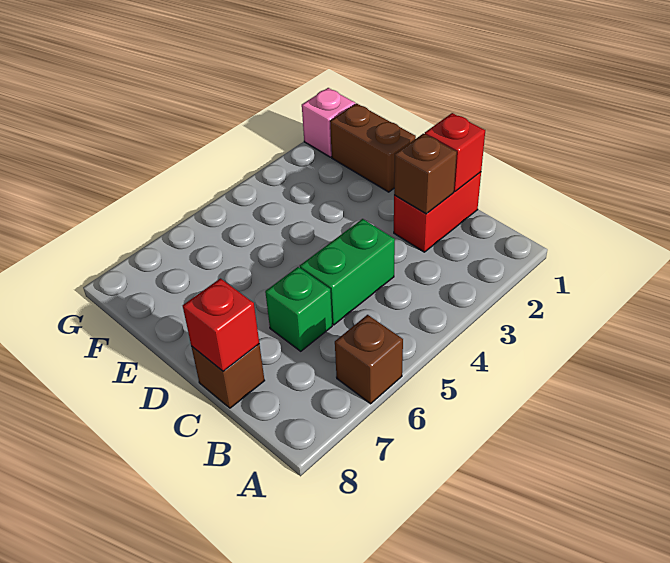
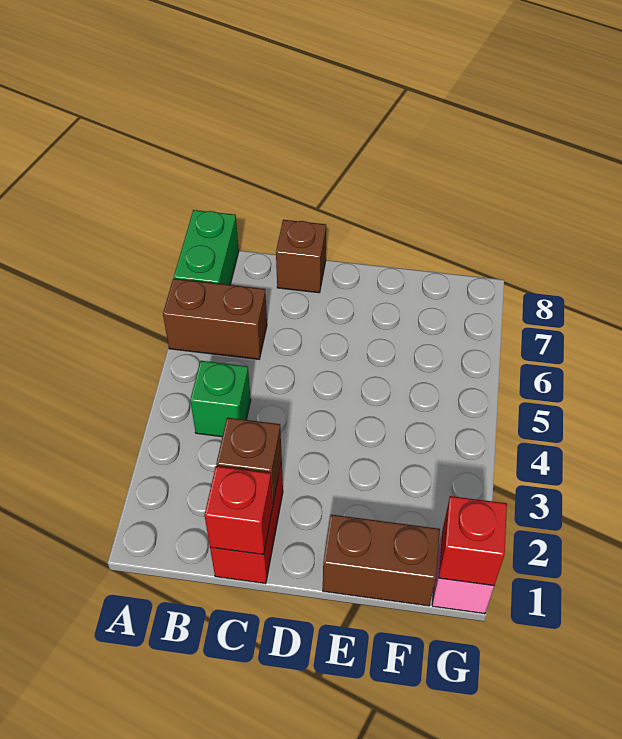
brown brick A6 level 1 -> brown brick A6:B6 level 1
green brick C4:C5 level 1 -> green brick A7:A8 level 1
green brick C6 level 1 -> green brick B4 level 1
red brick C8 level 2 -> red brick G1 level 2

